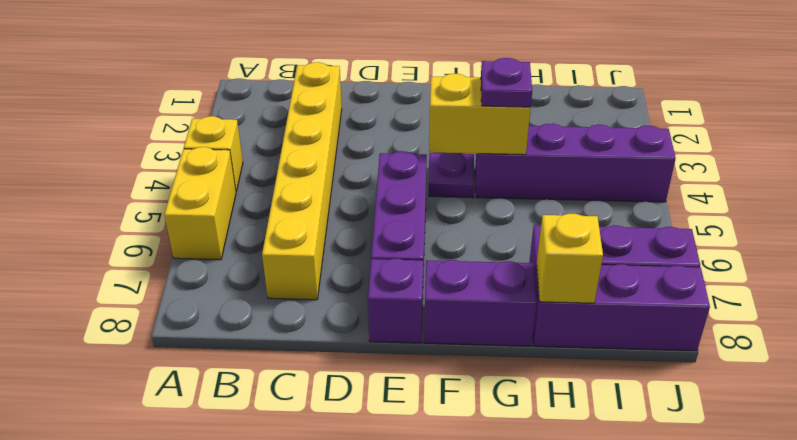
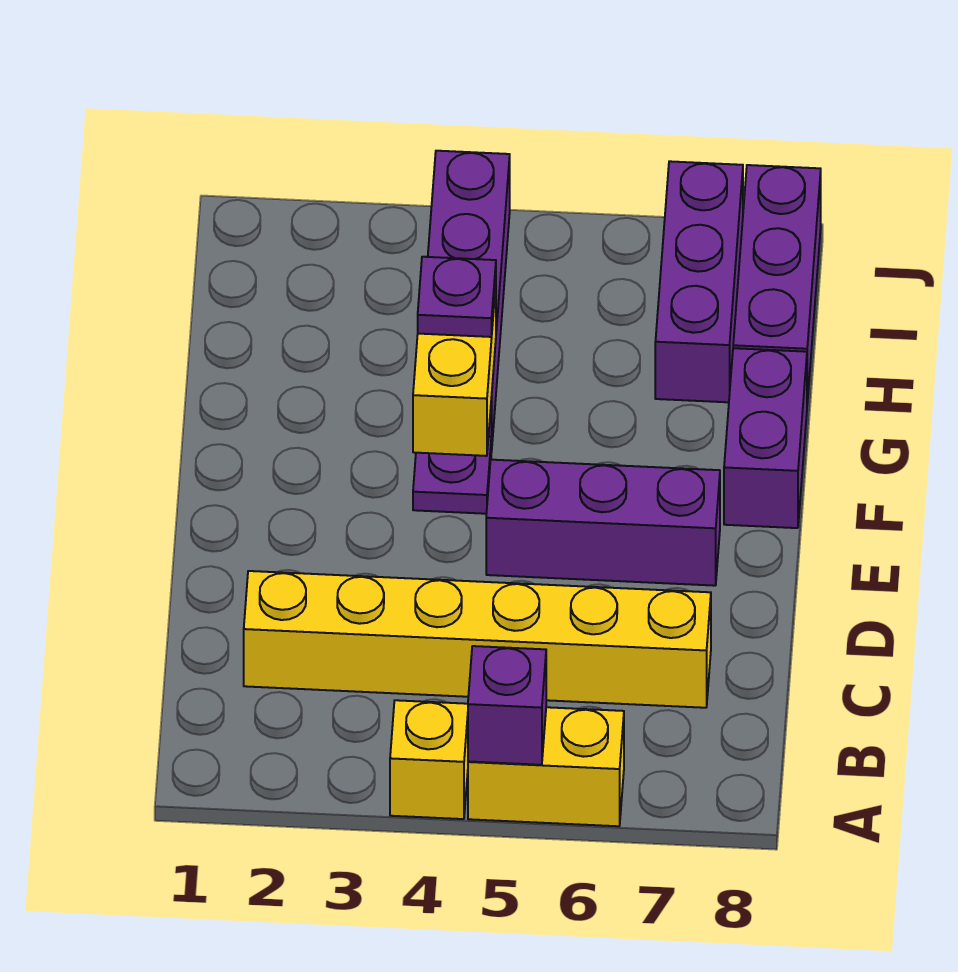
purple brick E8 level 1 -> purple brick A5 level 2
yellow brick H8 level 2 -> none

